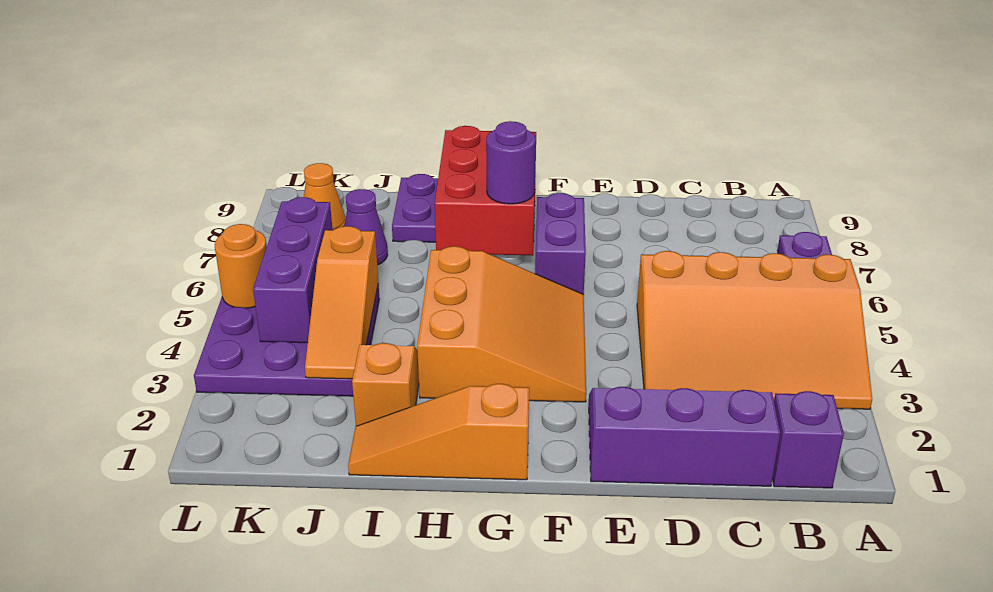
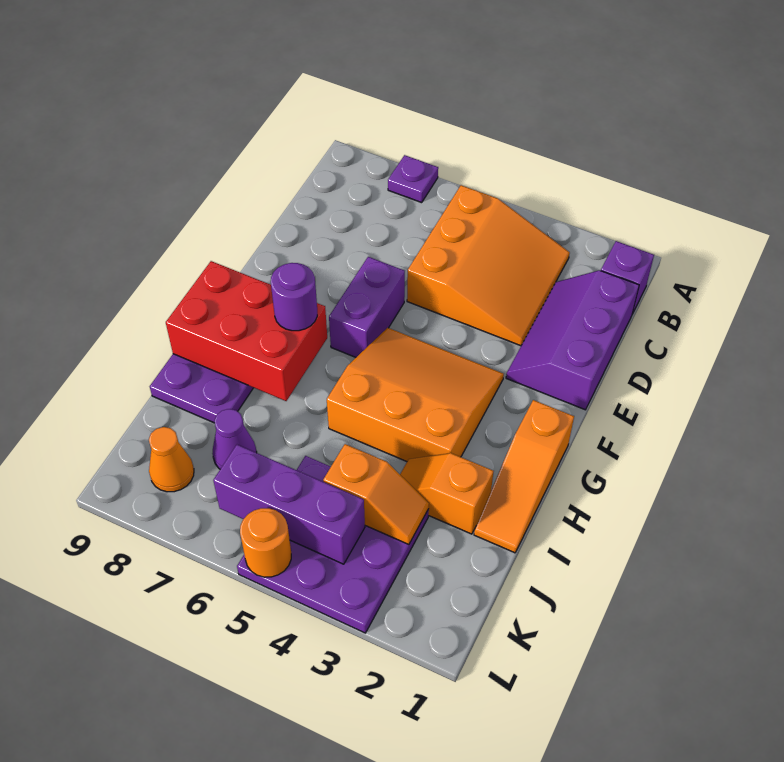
orange slope A3:D5 level 1 top 5 -> orange slope B3:D5 level 1 top 5
purple brick F6:F7 level 1 -> purple brick E6:F6 level 1
orange slope J3:J5 level 2 top 5 -> orange slope J3:J4 level 2 top 4

